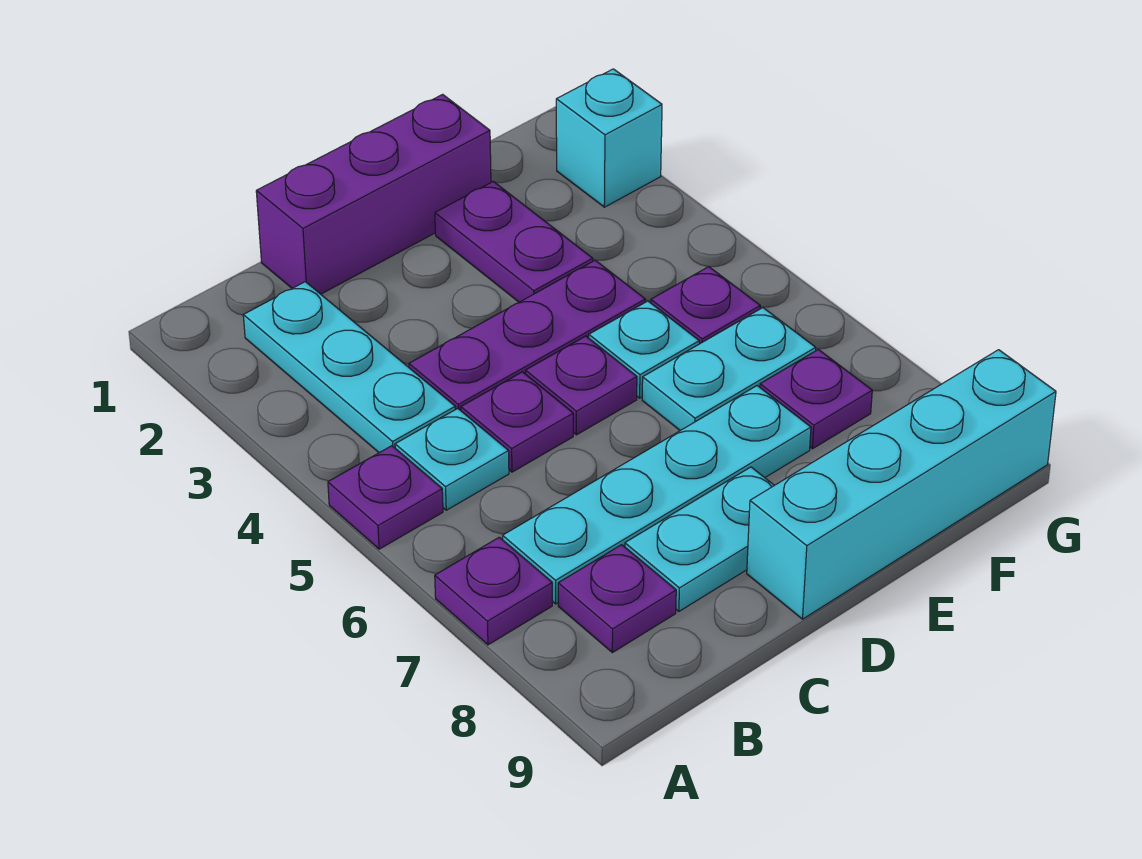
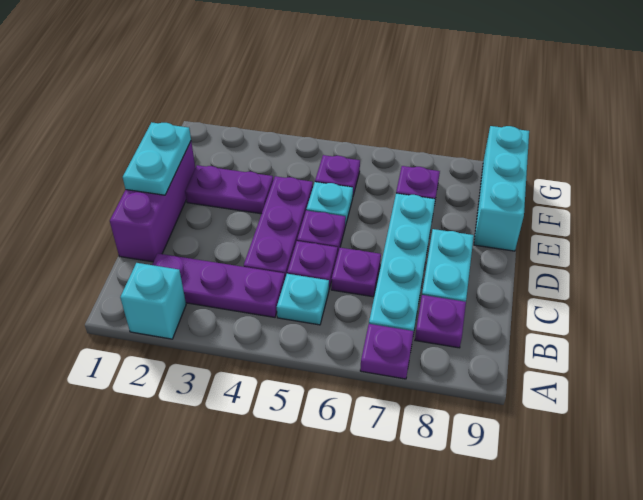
purple plate A5 level 1 -> purple plate C6 level 1
cyan plate B2:B4 level 1 -> purple plate B2:B4 level 1
cyan brick D9:G9 level 1 -> cyan brick E9:G9 level 1
cyan plate E6:F6 level 1 -> cyan plate D1:E1 level 2
cyan brick G2 level 1 -> cyan brick A2 level 1

